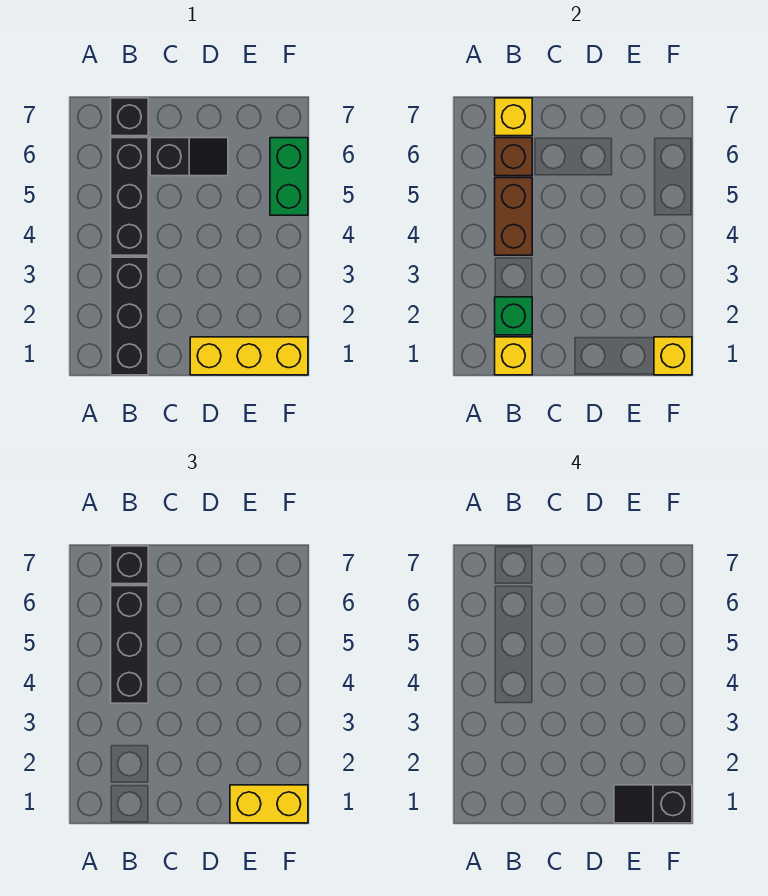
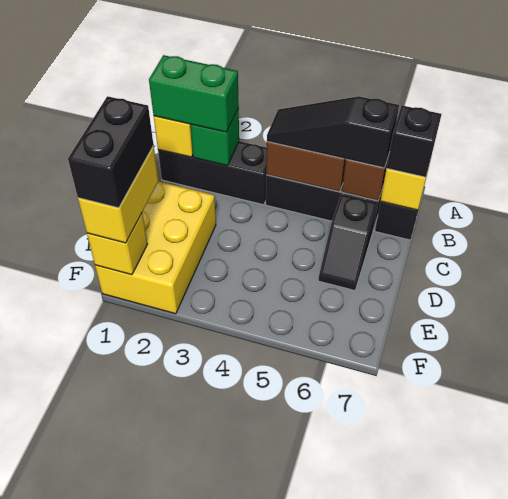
black brick B4:B6 level 3 -> black slope B4:B6 level 3 top 6
yellow brick D1:F1 level 1 -> yellow brick D1:F2 level 1
black slope E1:F1 level 4 top F -> black brick E1:F1 level 4
green brick F5:F6 level 1 -> green brick B1:B2 level 3

